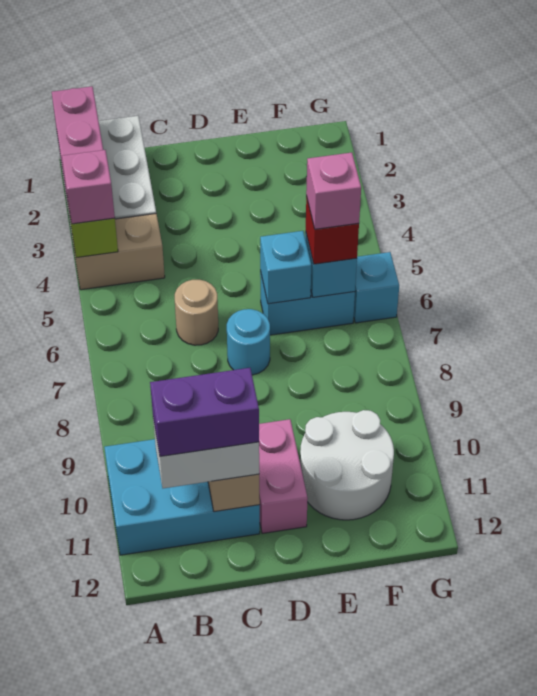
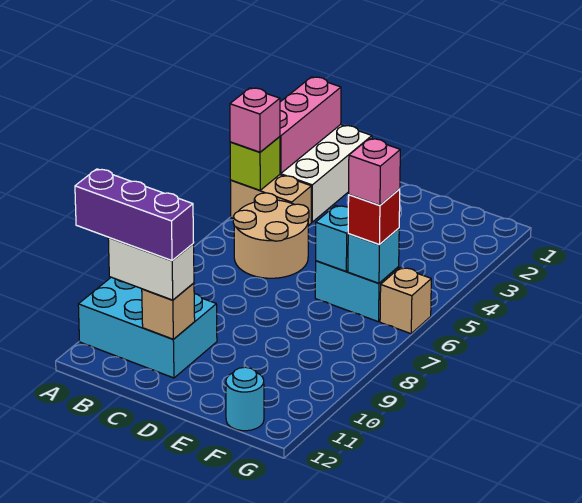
purple brick B11:C11 level 4 -> purple brick A11:C11 level 4
tan round brick C6 level 1 -> tan round brick B5:C6 level 1
cyan round brick D7 level 1 -> cyan round brick F12 level 1
pink brick D10:D11 level 1 -> none
white round brick E10:F11 level 1 -> none
cyan brick G6 level 1 -> tan brick G6 level 1

